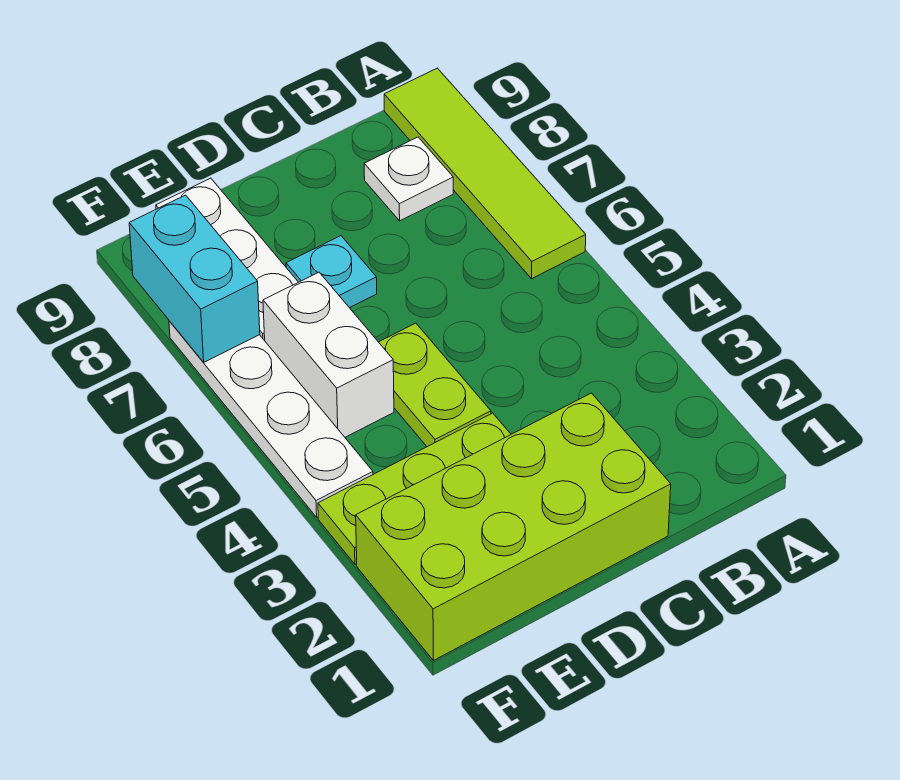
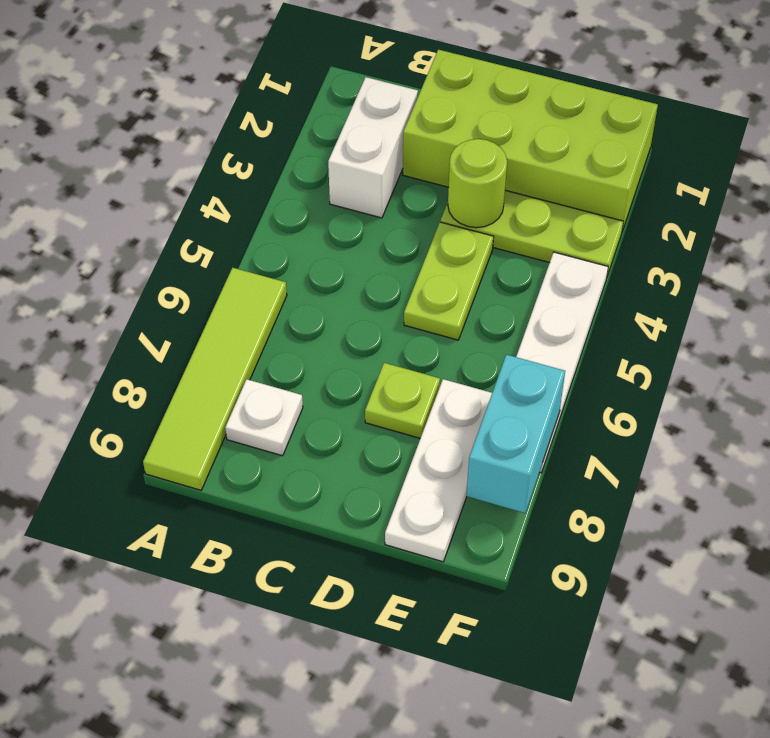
none -> lime round brick D3 level 2
cyan plate D7 level 1 -> lime plate D7 level 1
white brick E5:E6 level 1 -> white brick B2:B3 level 1

